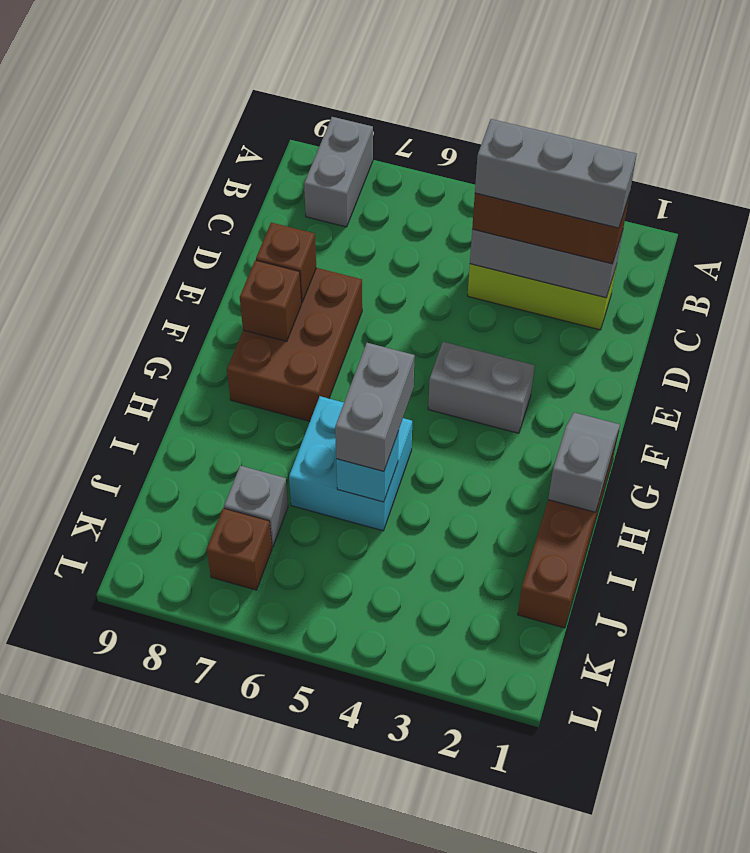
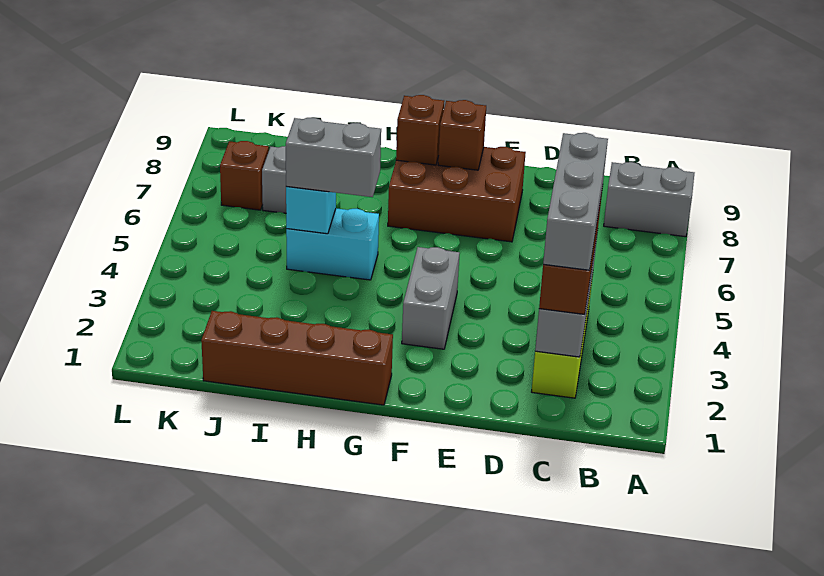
brown brick E8 level 2 -> brown brick G8 level 2
grey slope G1:H1 level 2 top H -> none
cyan brick H5:I6 level 1 -> cyan brick H5:I5 level 1

